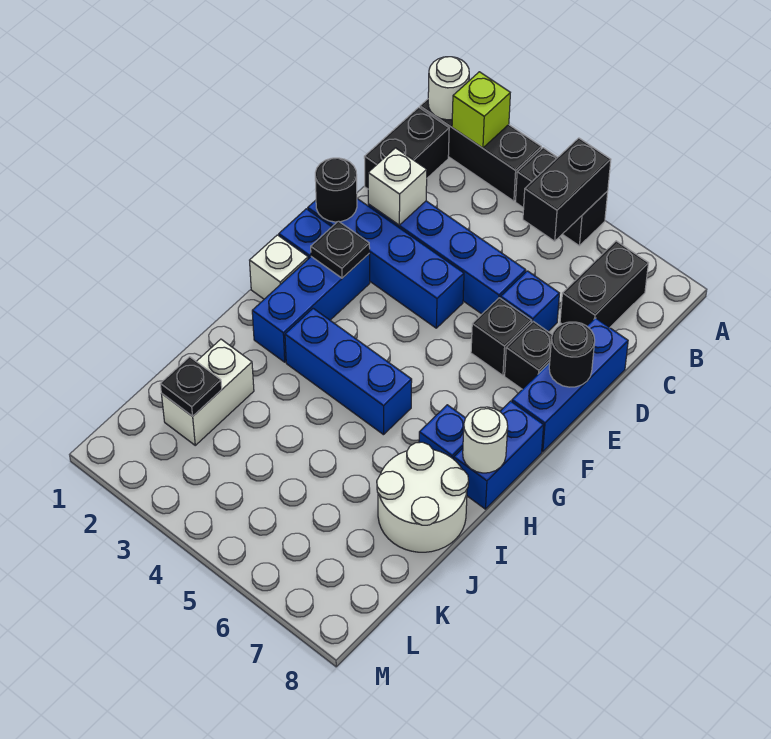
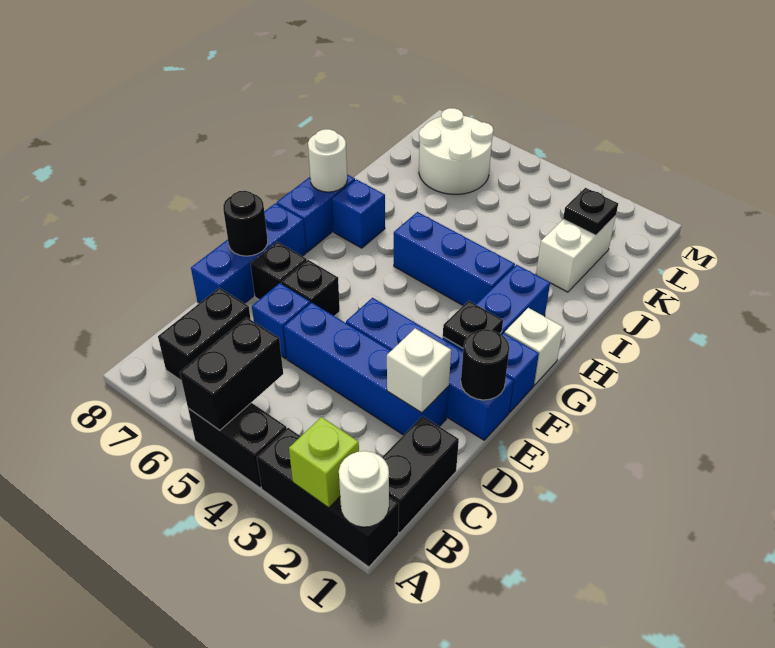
white round brick I7:J8 level 1 -> white round brick K6:L7 level 1

